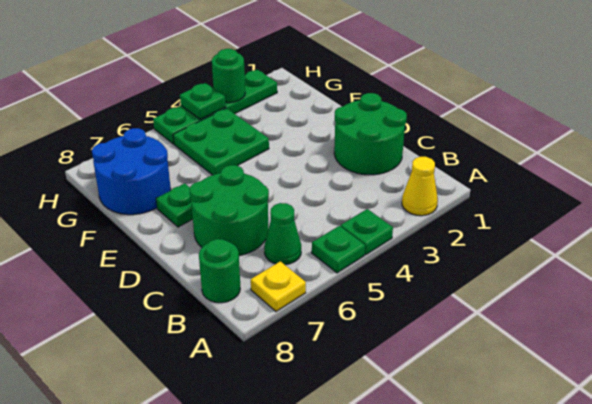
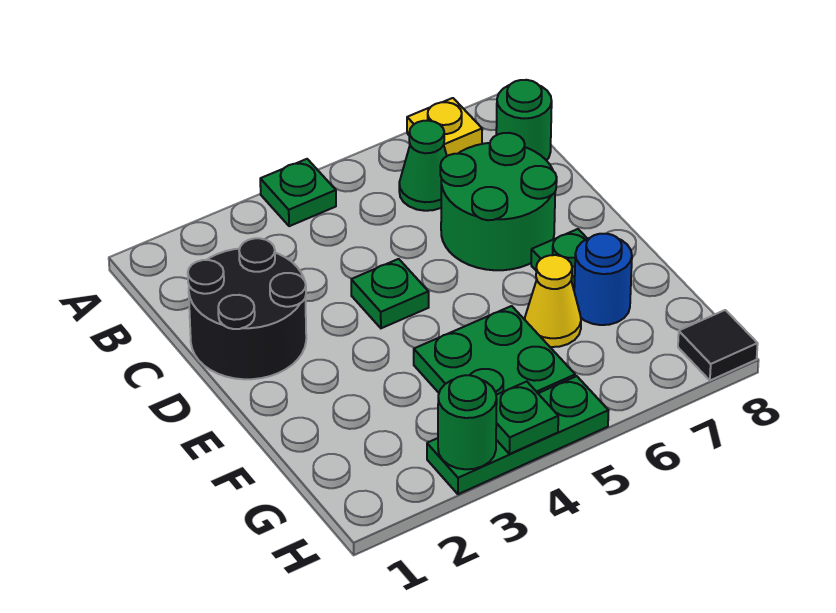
yellow cone A2 level 1 -> yellow cone F6 level 1
green plate A5 level 1 -> green plate D4 level 1
green round brick C1:D2 level 1 -> black round brick C1:D2 level 1
blue round brick F7:G8 level 1 -> blue round brick F7 level 1
green plate H2:H5 level 1 -> green plate H3:H5 level 1
none -> black tile H8 level 1

